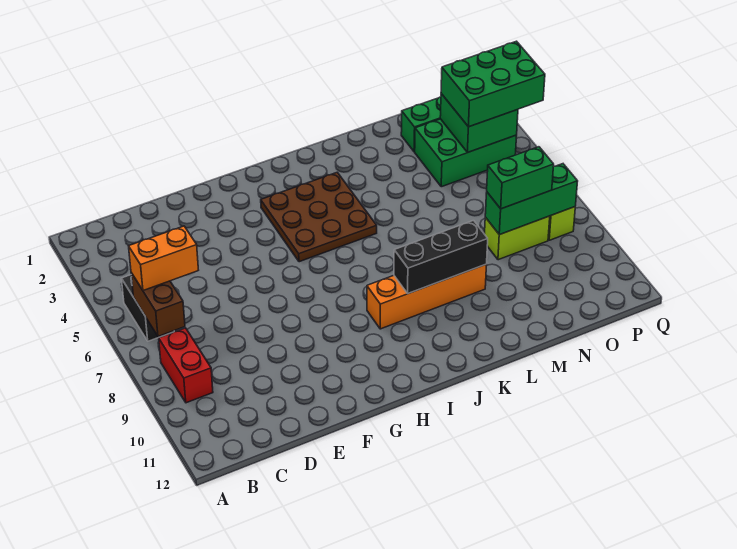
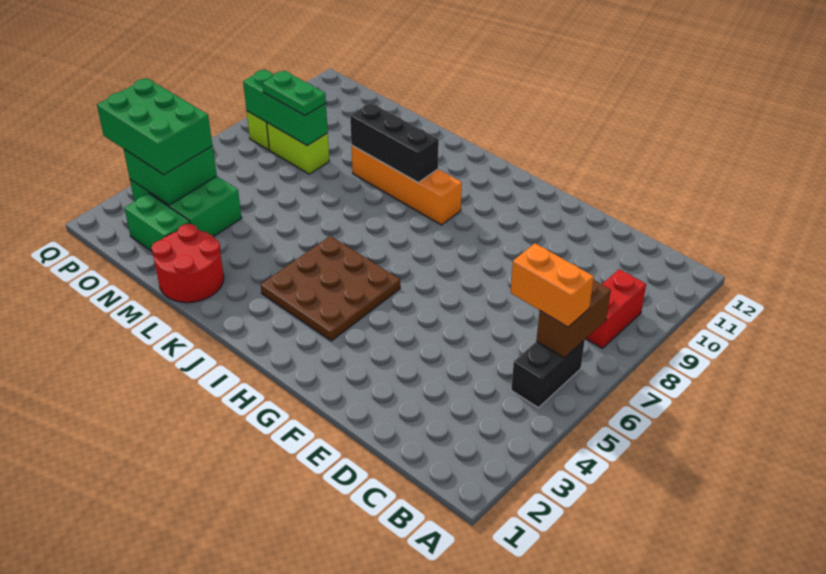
none -> red round brick L1:M2 level 1
green brick N8:O8 level 3 -> green plate N8:O8 level 3

